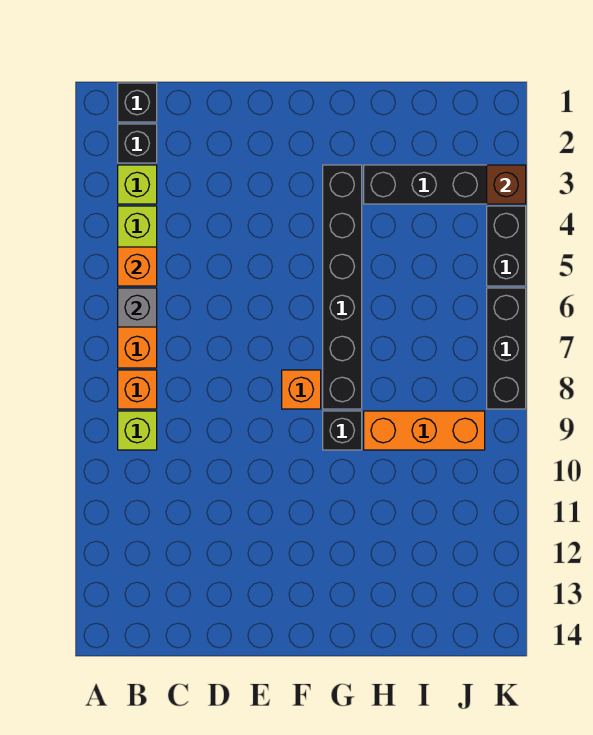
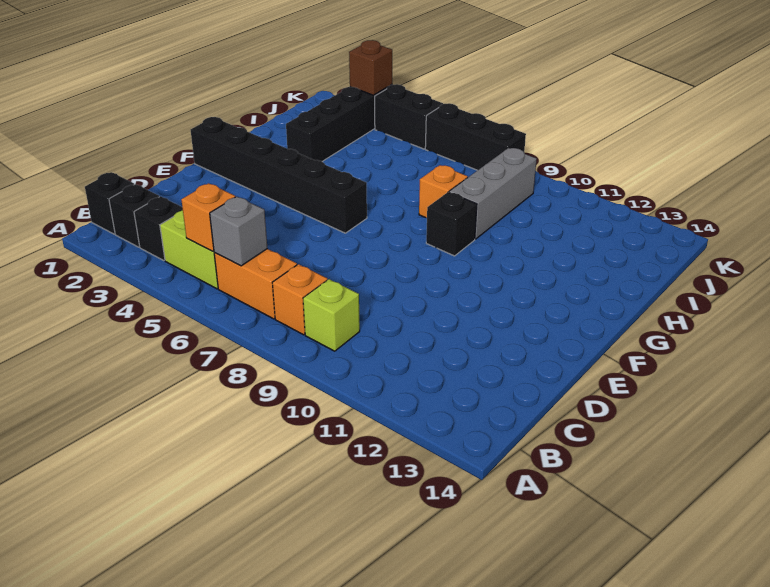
lime brick B3 level 1 -> black brick B3 level 1
orange brick F8 level 1 -> orange brick H8 level 1
black brick G3:G8 level 1 -> black brick F1:F6 level 1
orange brick H9:J9 level 1 -> grey brick H9:J9 level 1

